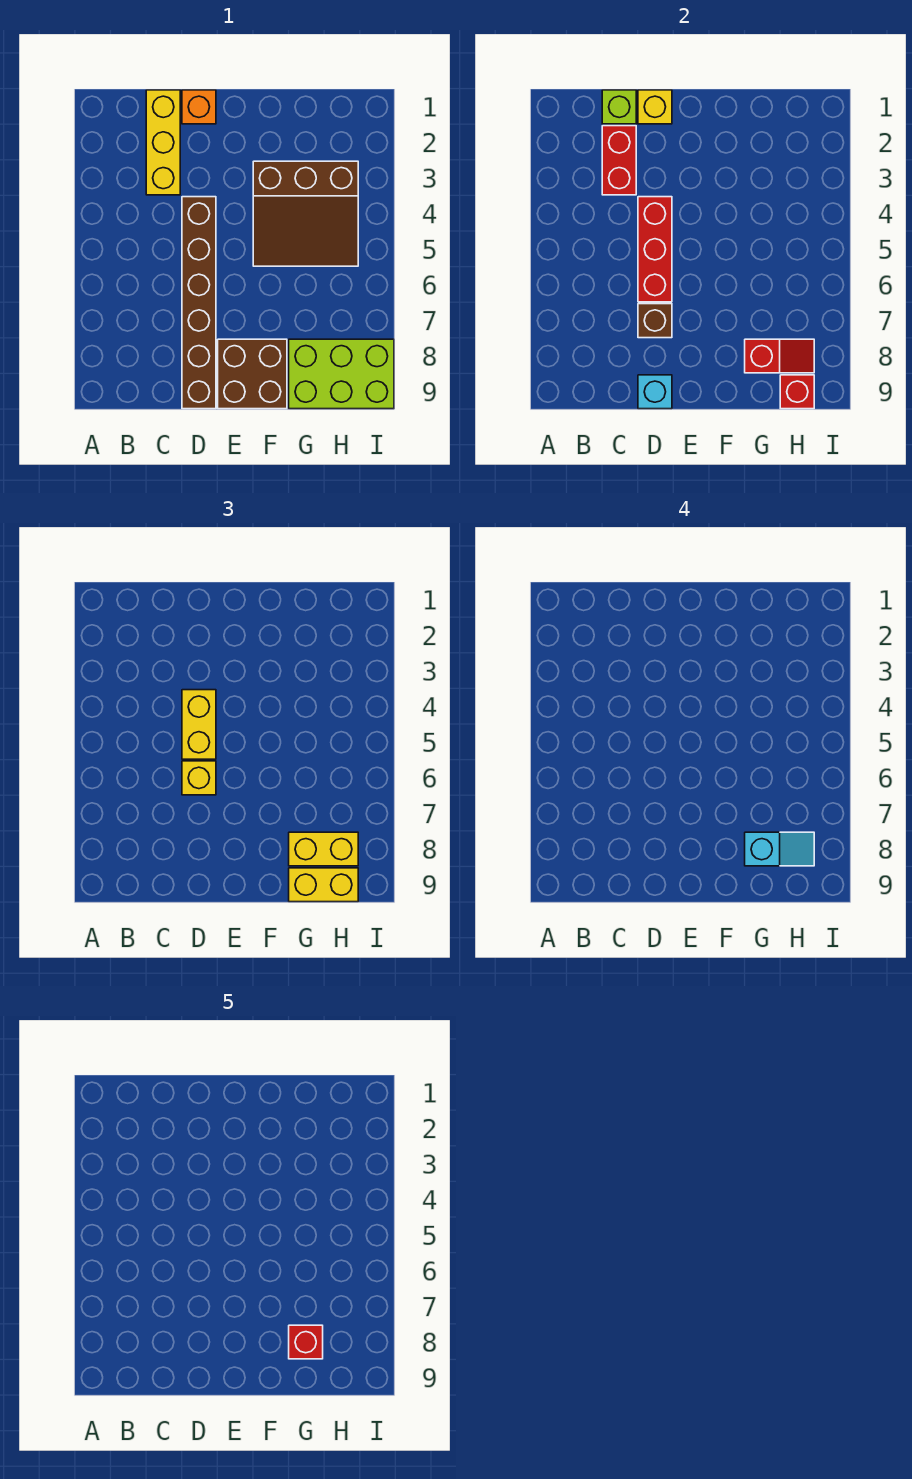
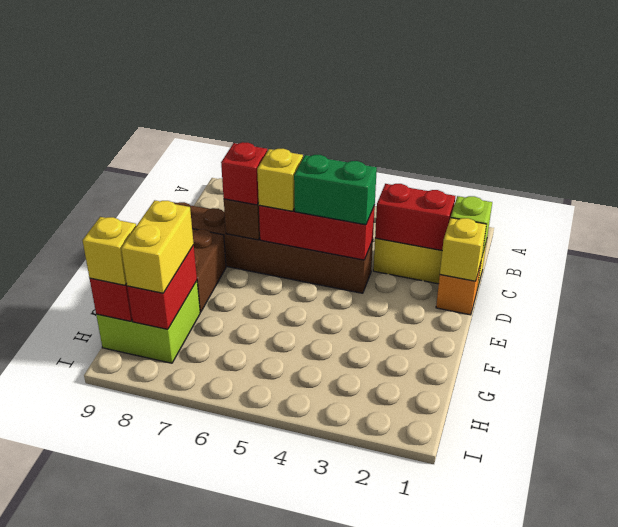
yellow brick D4:D5 level 3 -> green brick D4:D5 level 3
cyan brick D9 level 2 -> none
brown slope F3:H5 level 1 top 3 -> none
lime brick G8:I9 level 1 -> lime brick G8:H9 level 1
red slope G8:H8 level 2 top G -> red brick G8:H8 level 2
cyan slope G8:H8 level 4 top G -> none
red brick G8 level 5 -> red brick D7 level 3
yellow brick G9:H9 level 3 -> yellow brick H9 level 3

